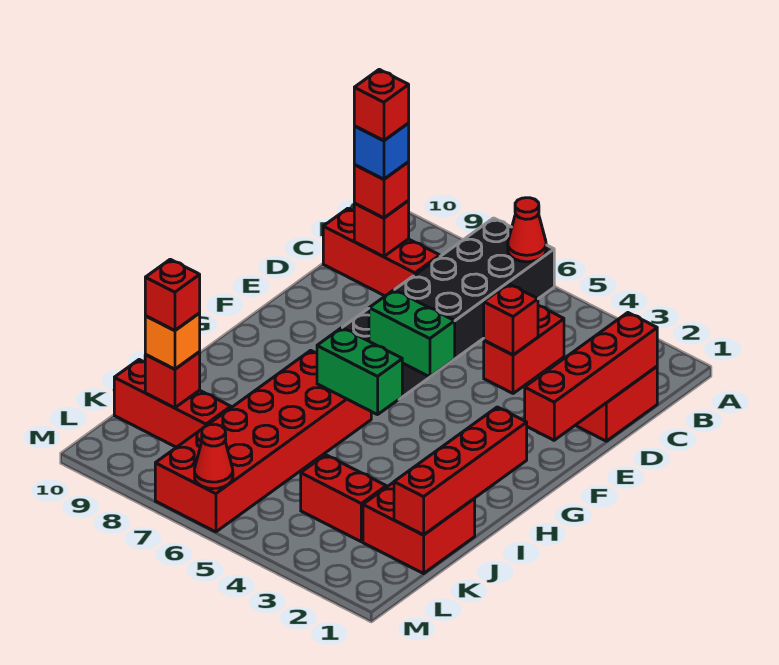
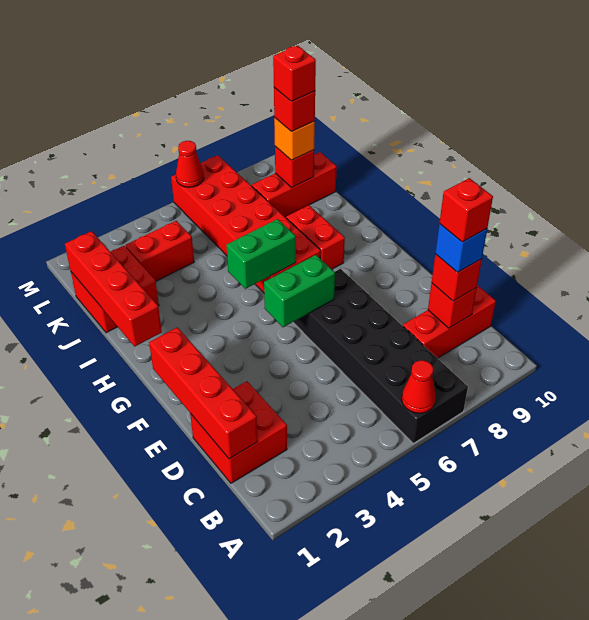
red brick C4:D4 level 1 -> red brick H8:I8 level 1
red brick D4 level 2 -> red brick K9 level 5

